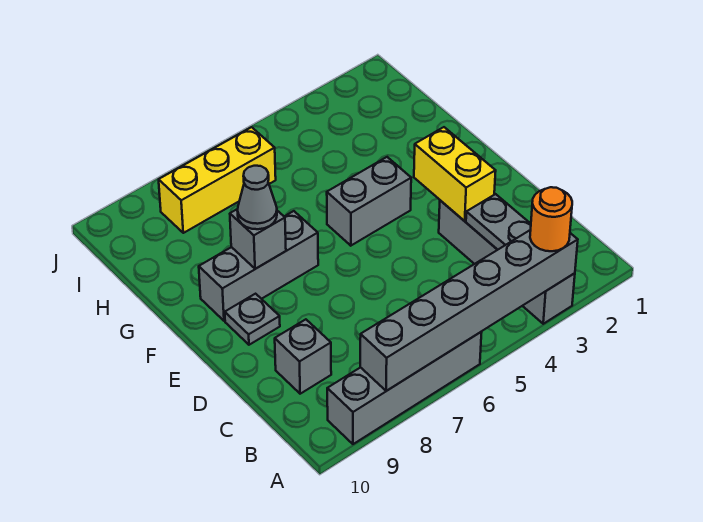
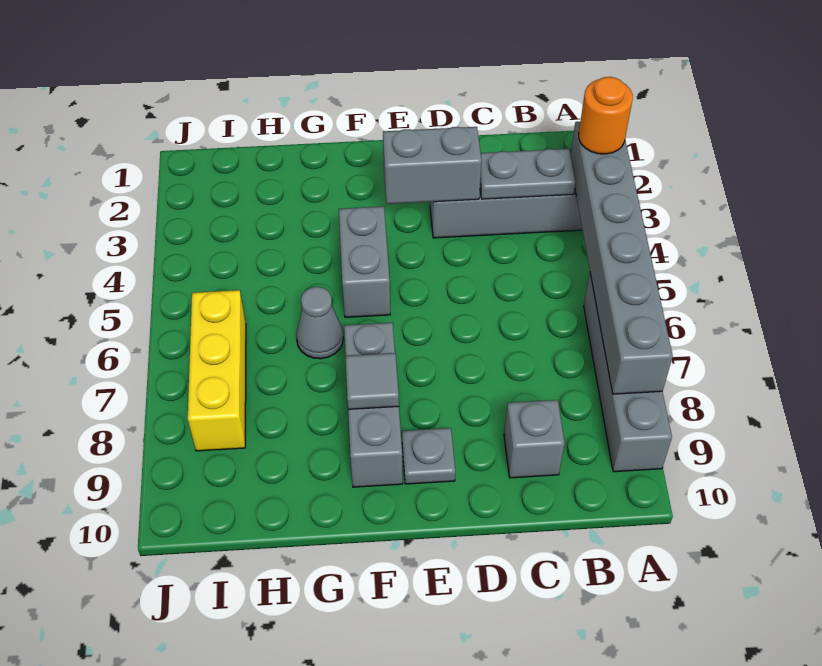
yellow brick D3:E3 level 2 -> grey brick D3:E3 level 2
grey brick F8 level 2 -> grey tile F8 level 2
grey cone F8 level 3 -> grey cone G6 level 1

